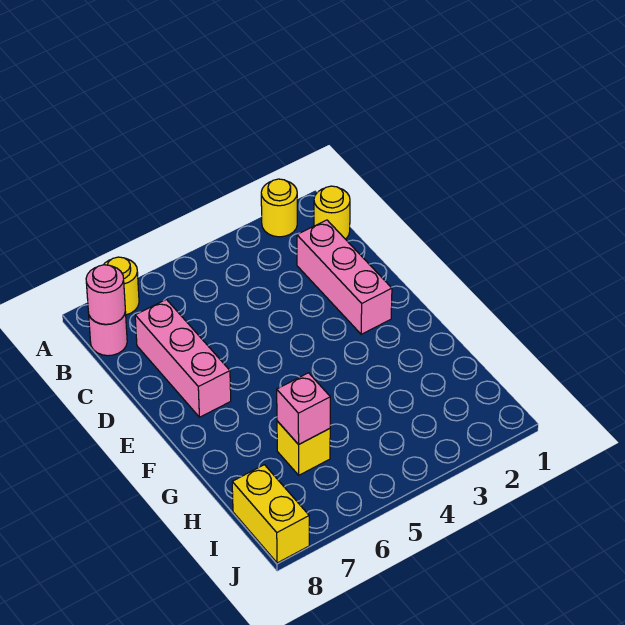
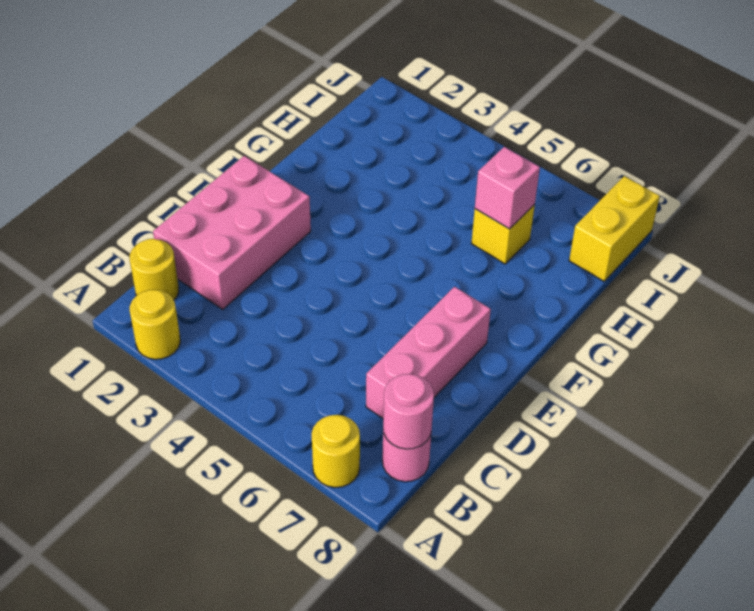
pink brick C2:E2 level 1 -> pink brick C1:E2 level 1

